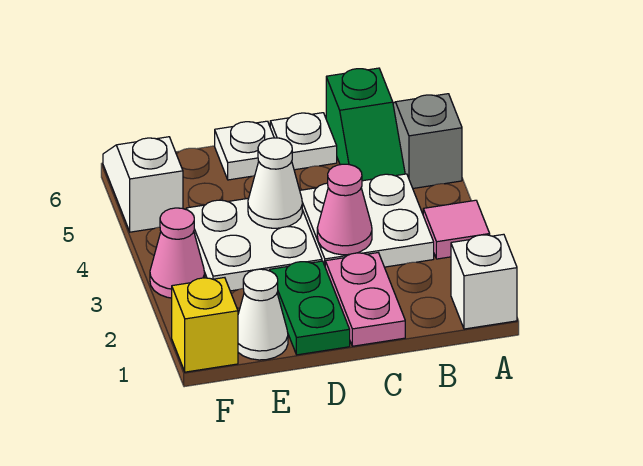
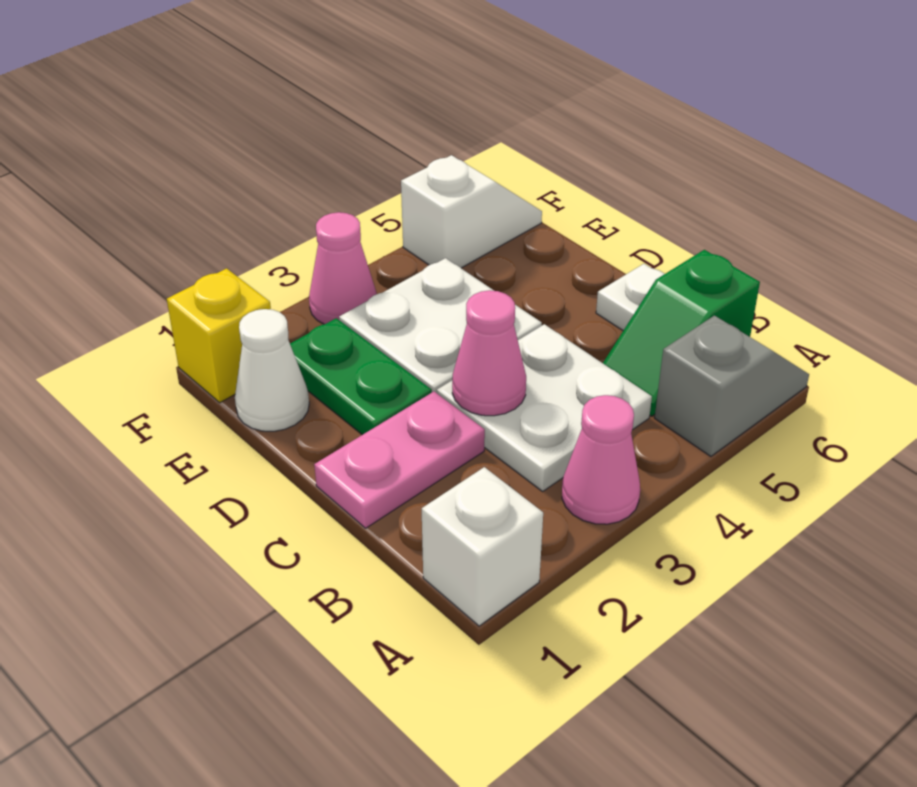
pink tile A3 level 1 -> pink cone A3 level 1
green plate D1:D2 level 1 -> green plate D2:E2 level 1
white cone D4 level 2 -> none
white plate D6 level 1 -> none

